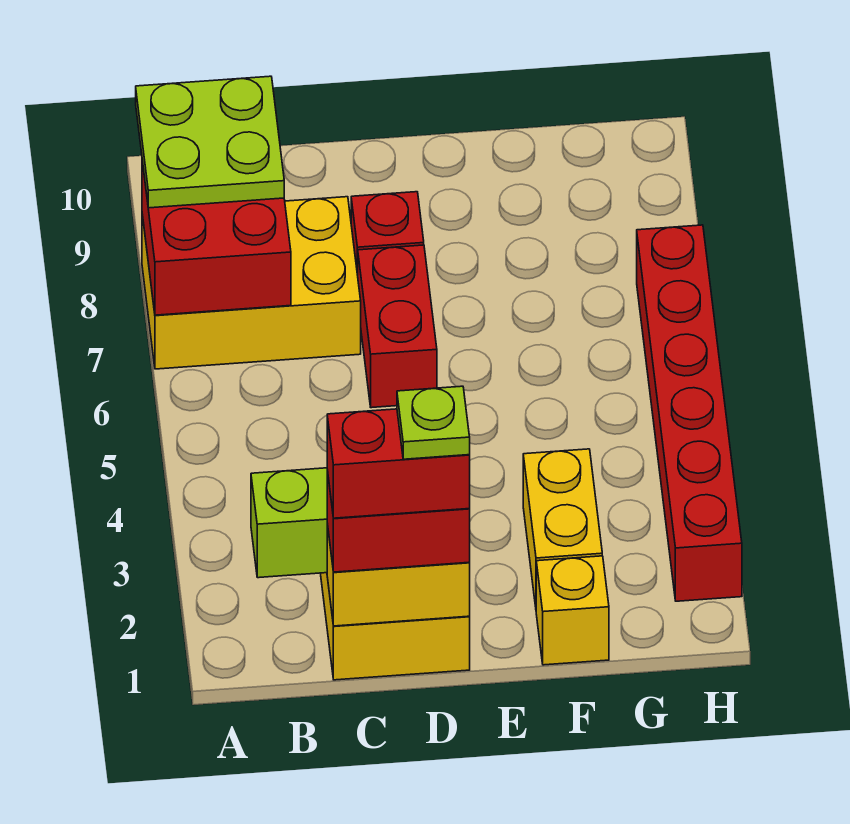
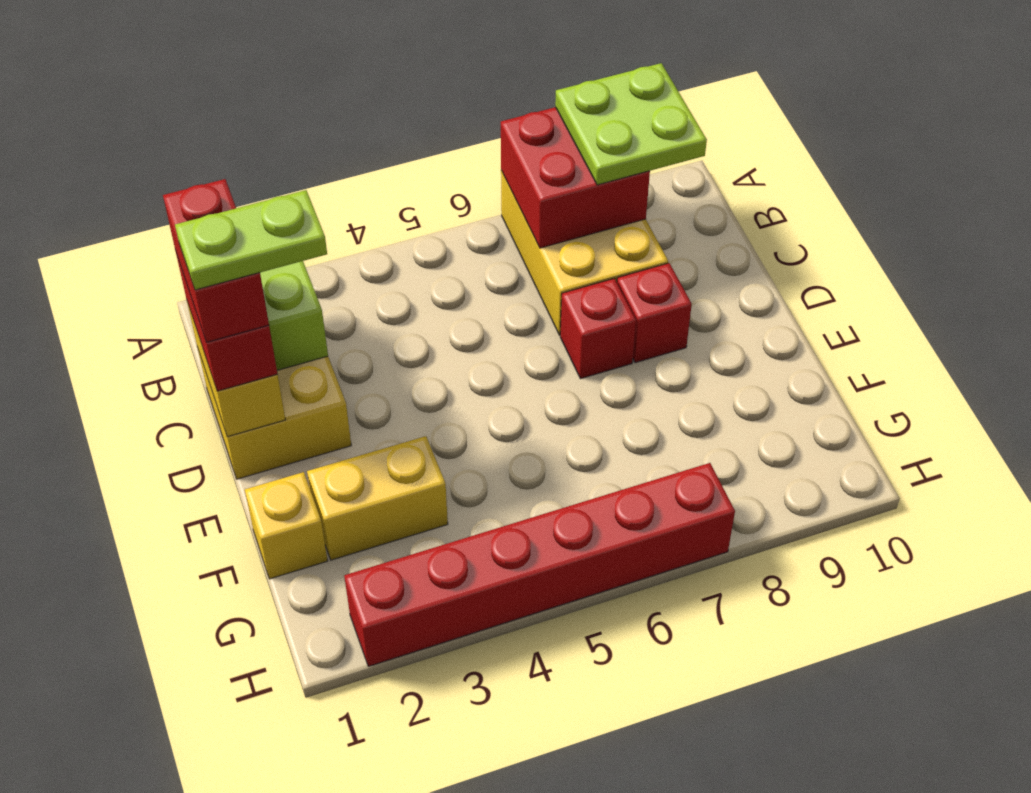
lime plate D1 level 5 -> lime plate D1:D2 level 5
red brick D6:D7 level 1 -> red brick D7 level 1

